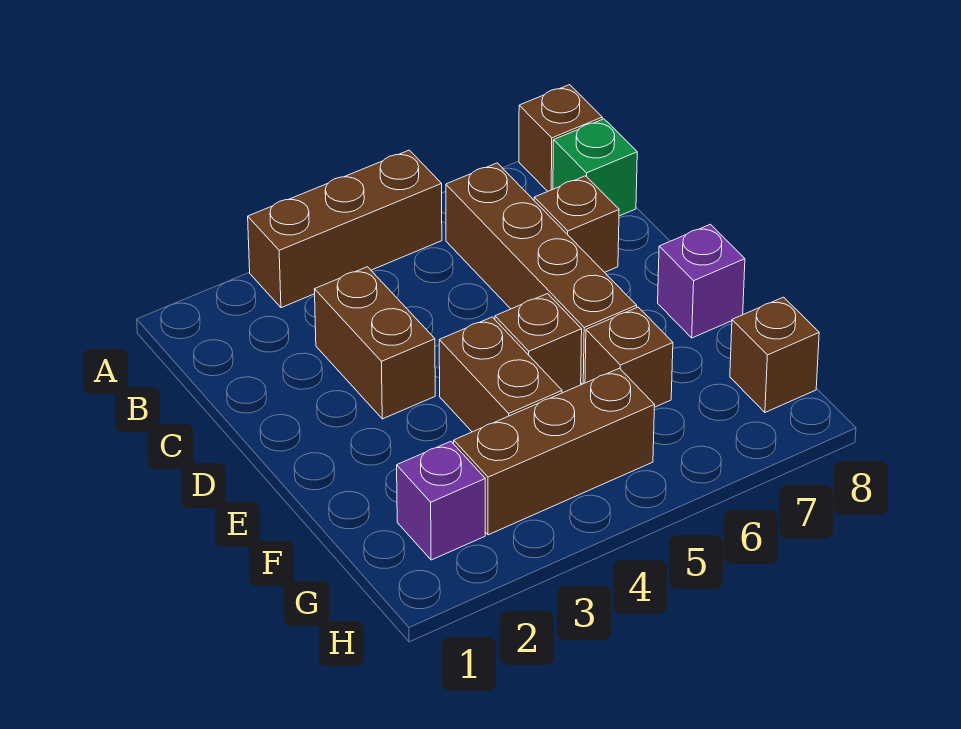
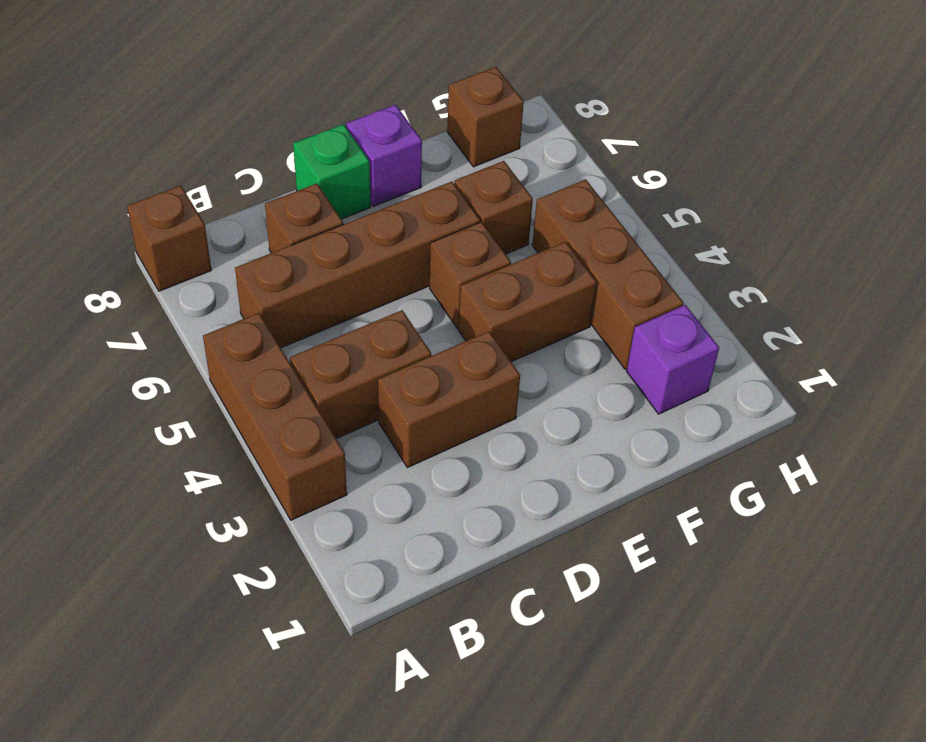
none -> brown brick B4:C4 level 1
green brick B8 level 1 -> green brick D8 level 1

